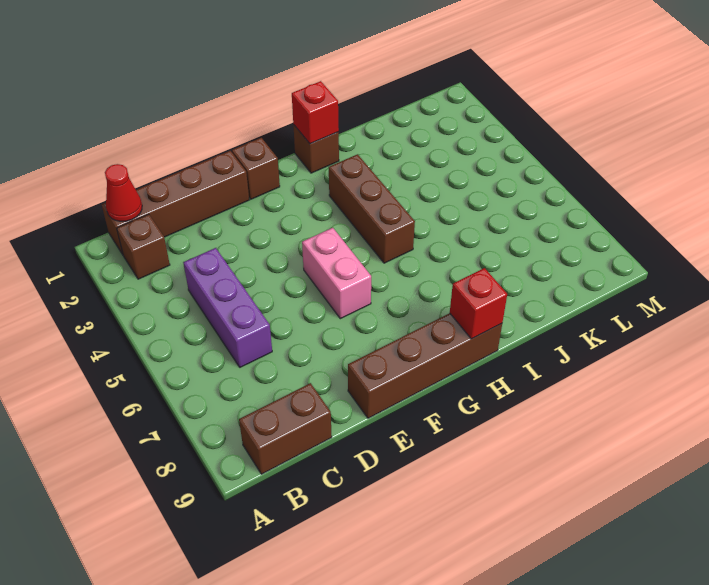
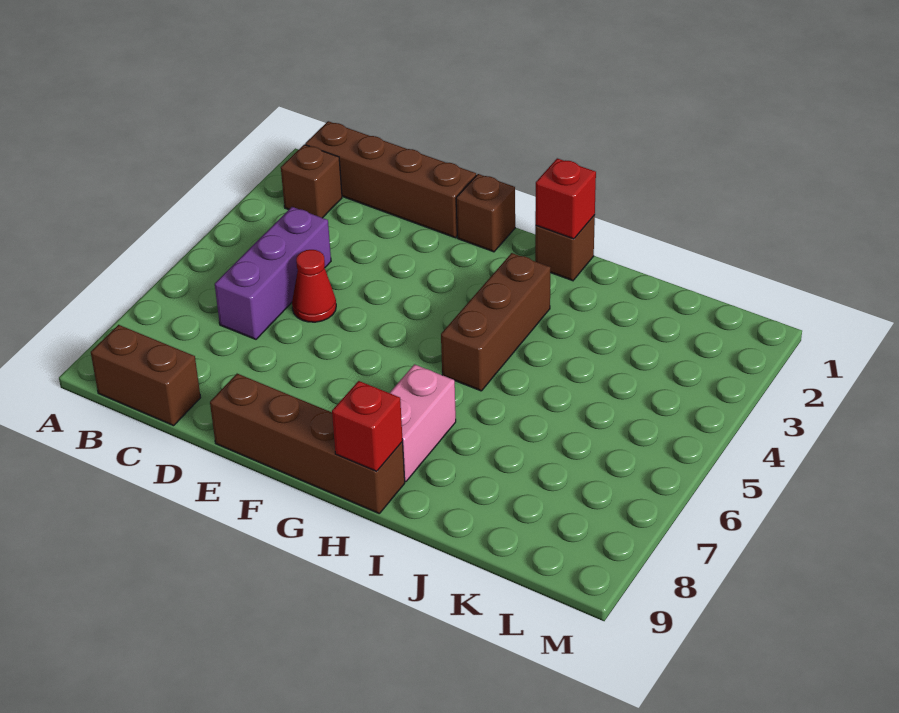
red cone B1 level 2 -> red cone D5 level 1
pink brick F5:F6 level 1 -> pink brick H7:H8 level 1

